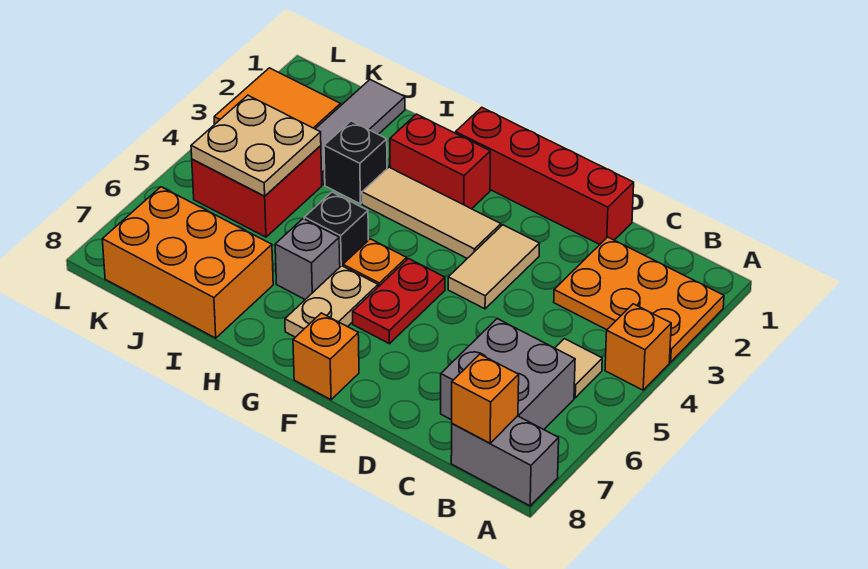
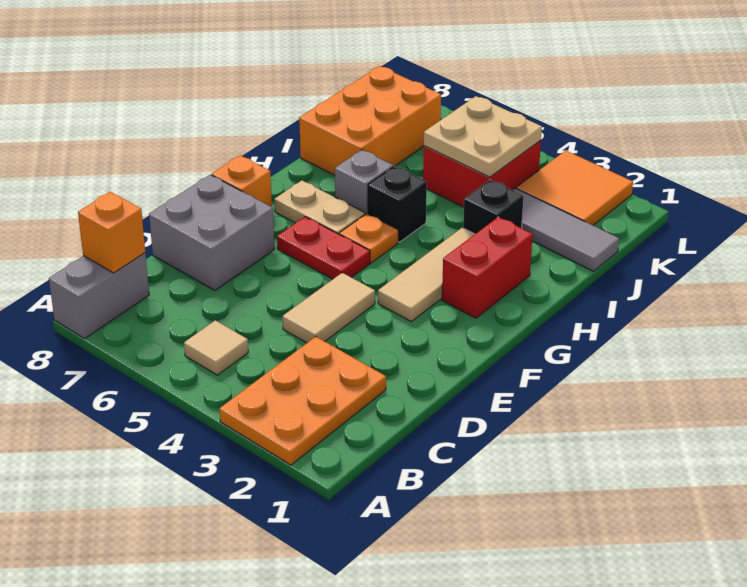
orange brick A4 level 1 -> none
grey brick B6:C7 level 1 -> grey brick D7:E8 level 1
red brick D1:G1 level 1 -> none
tan tile E3:E4 level 1 -> tan tile D4:E4 level 1

